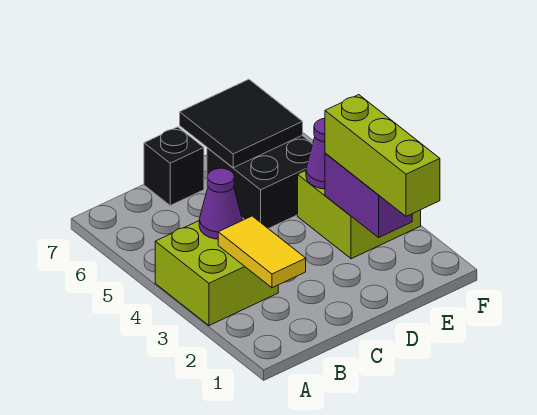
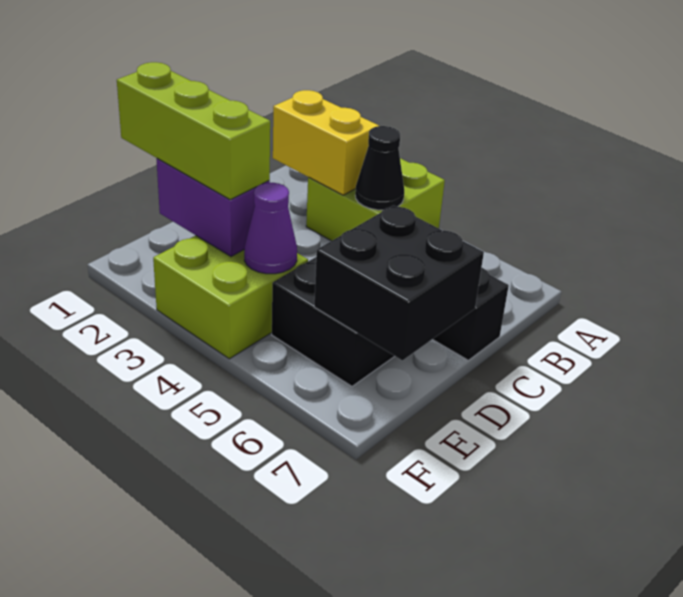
yellow tile B2:B3 level 2 -> yellow brick B2:B3 level 2
purple cone B4 level 2 -> black cone B4 level 2
black tile D6:E7 level 2 -> black brick D6:E7 level 2

